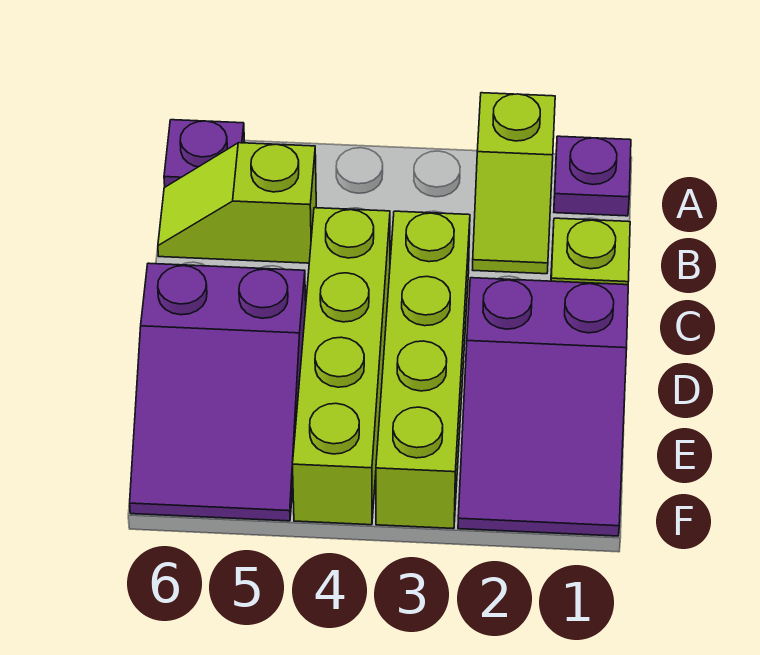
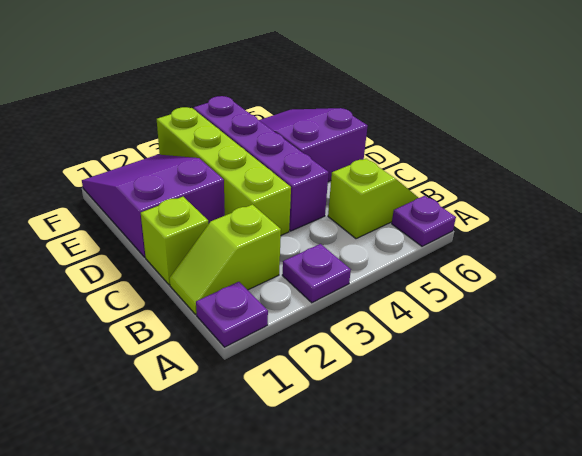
lime slope A2:B2 level 1 top A -> lime slope B1:B2 level 1 top 2
none -> purple plate A3 level 1
lime brick C4:F4 level 1 -> purple brick C4:F4 level 1

